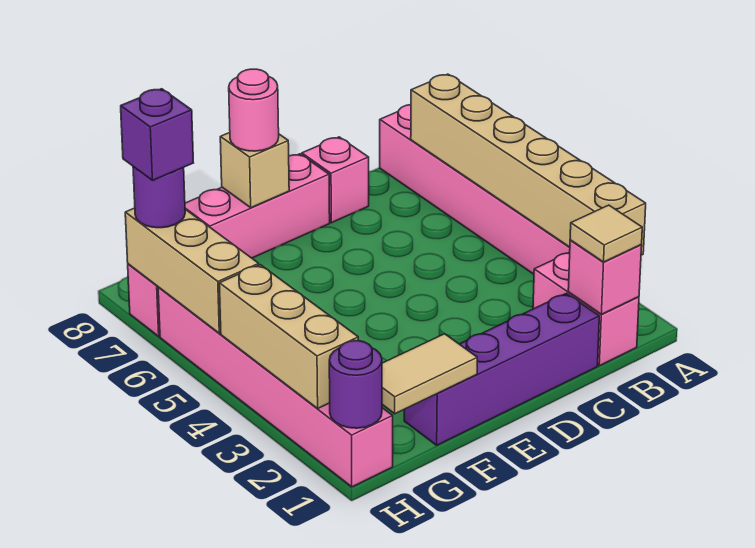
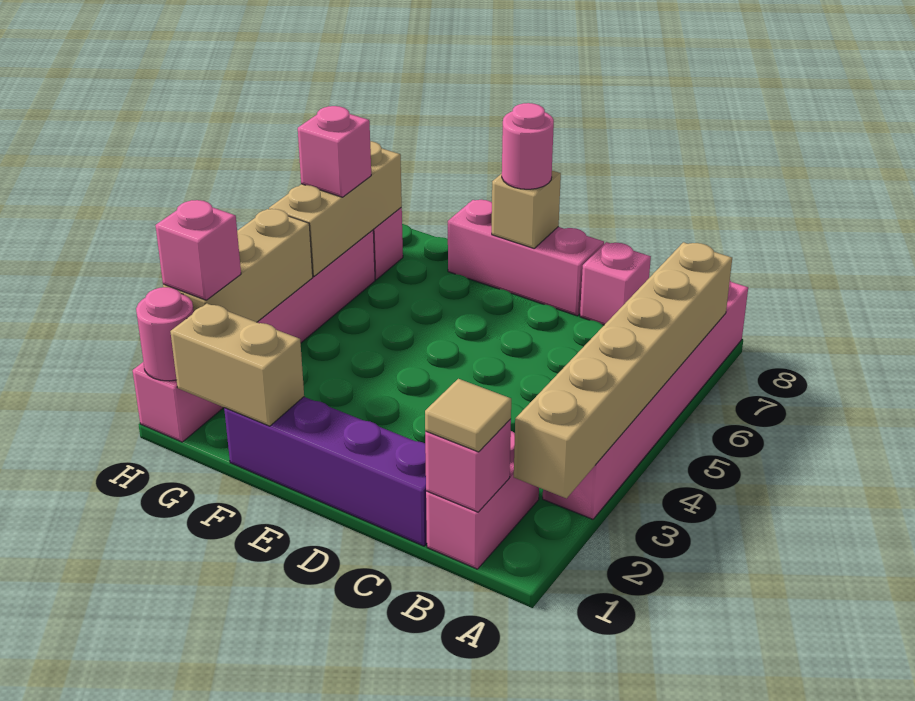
tan tile F1:G1 level 2 -> tan brick F1:G1 level 2
purple round brick H1 level 2 -> pink round brick H1 level 2
none -> pink brick H2 level 3
none -> pink brick H6 level 3
purple round brick H7 level 3 -> none
purple brick H7 level 4 -> none

